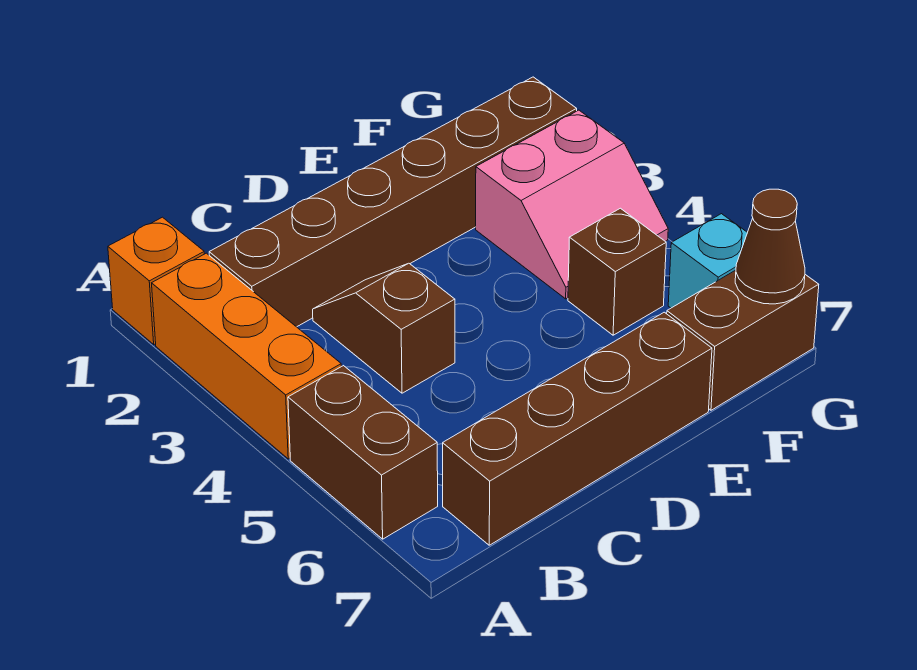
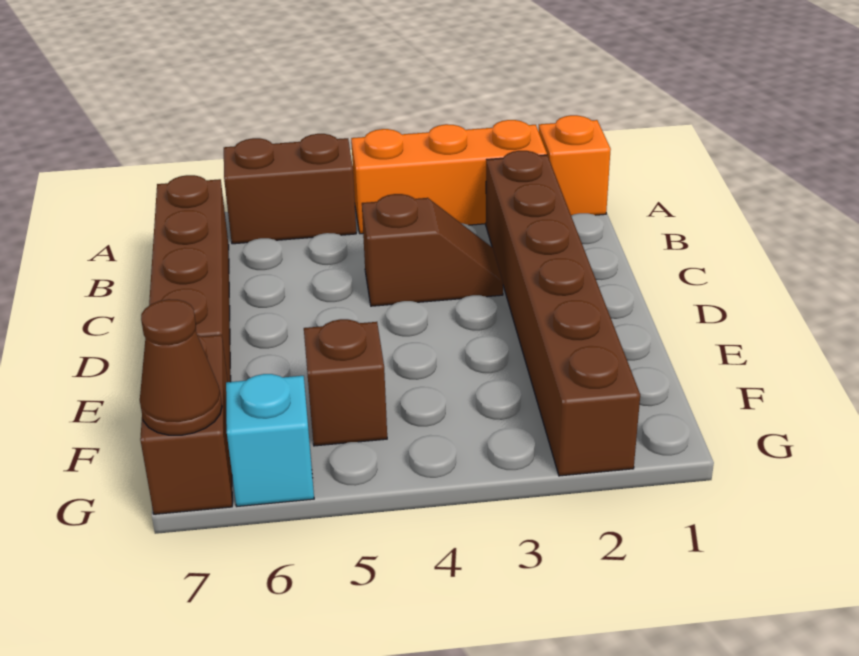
pink slope F3:G4 level 1 top 3 -> none

